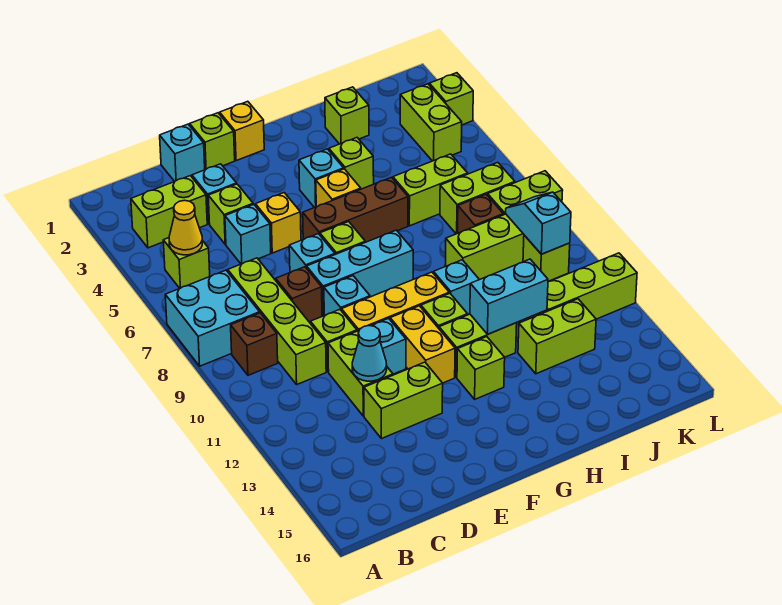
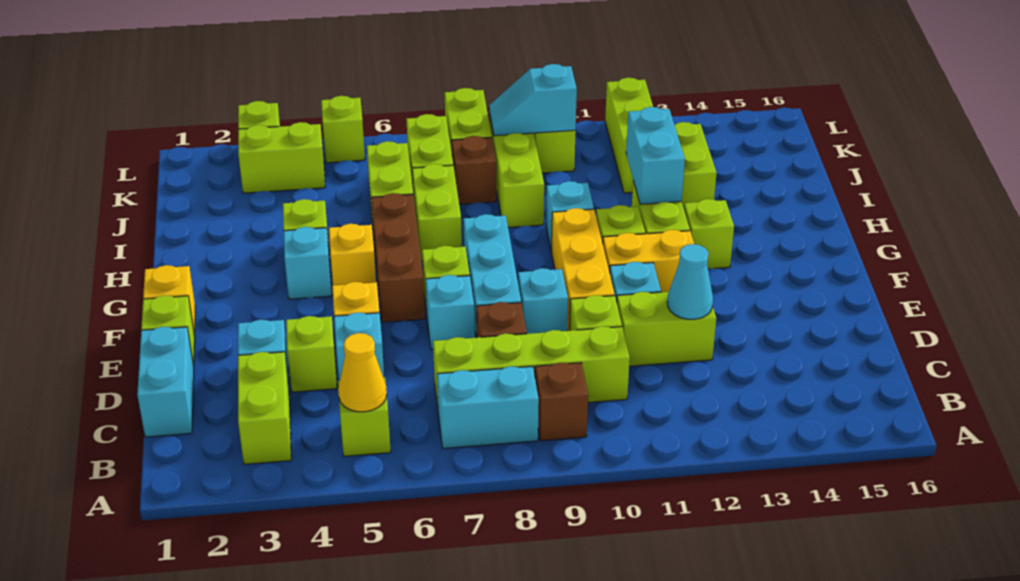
cyan brick A7:B8 level 1 -> cyan brick B7:B8 level 1
cyan brick D1 level 1 -> cyan brick C1:D1 level 1
lime brick D13:E13 level 1 -> lime brick H7:I7 level 1
lime brick I2 level 1 -> lime brick L5 level 1

